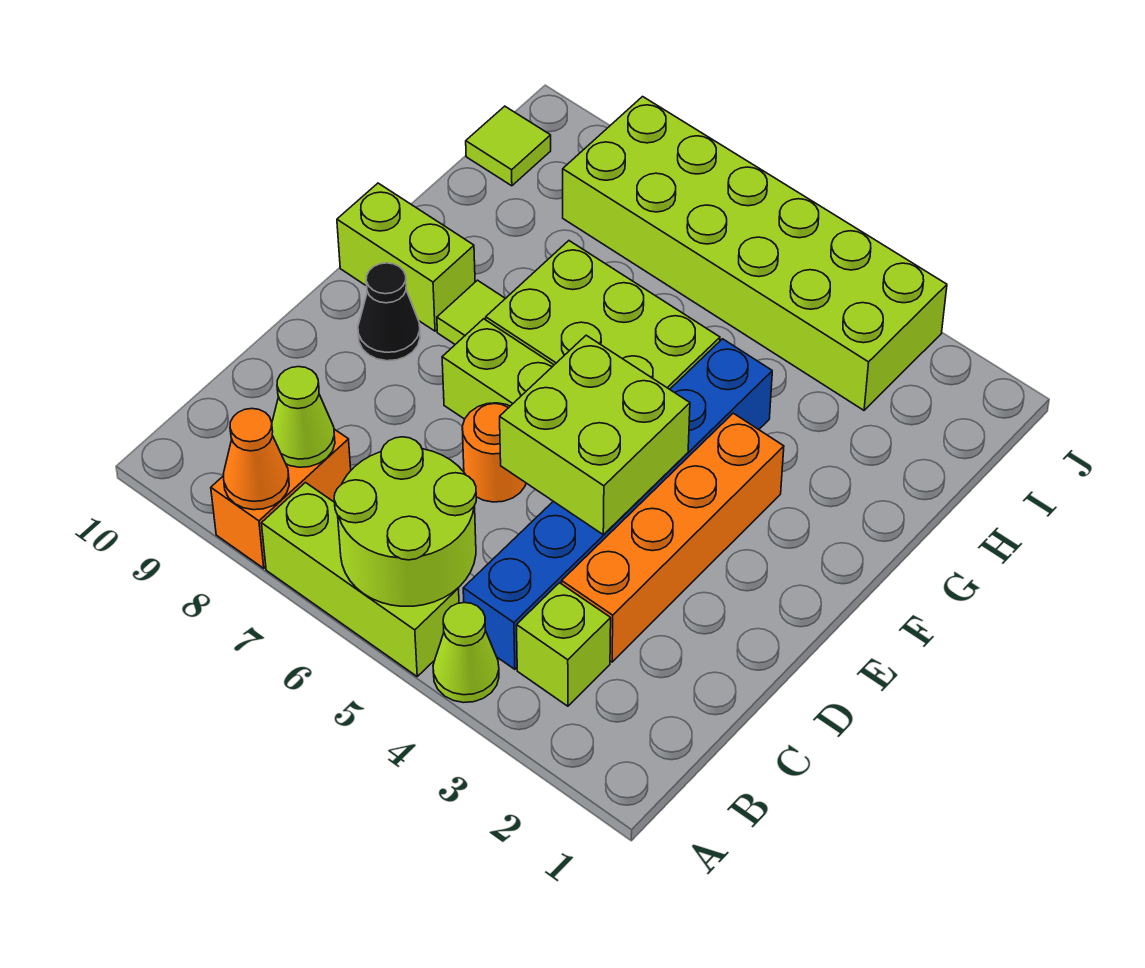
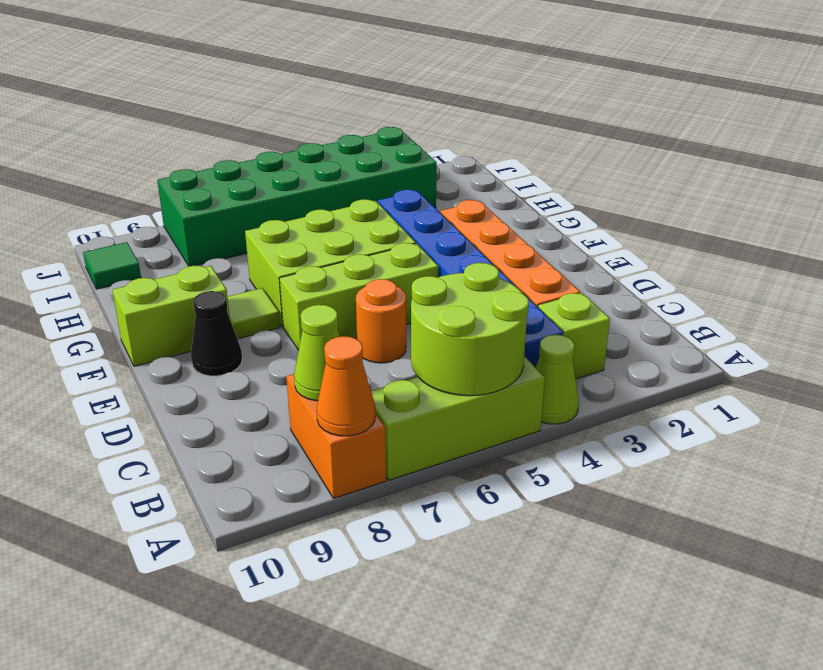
lime brick D4:E5 level 2 -> none
lime brick I3:J8 level 1 -> green brick I3:J8 level 1
lime tile I10 level 1 -> green tile I10 level 1

